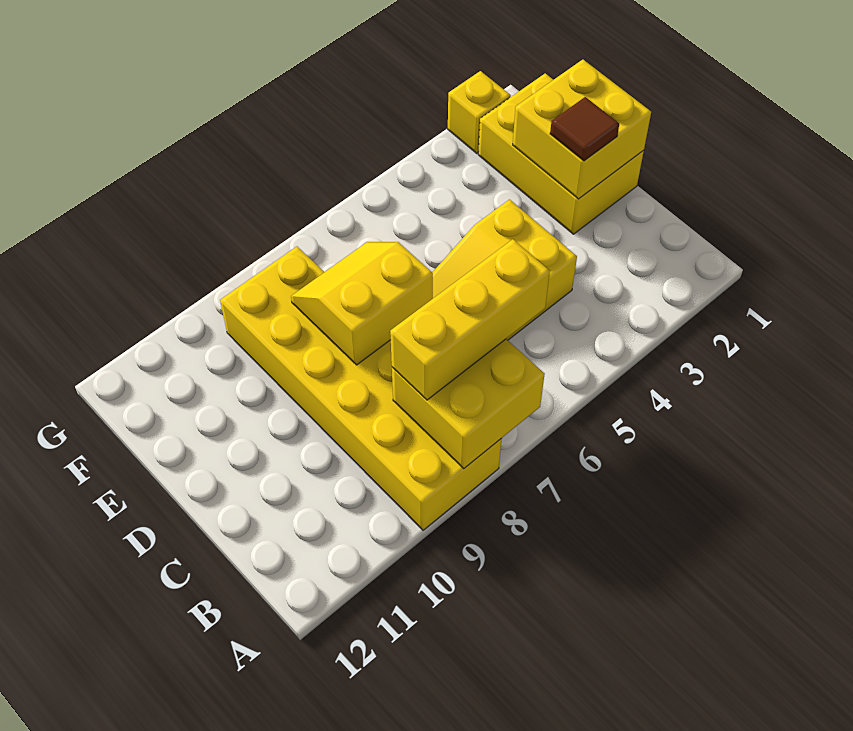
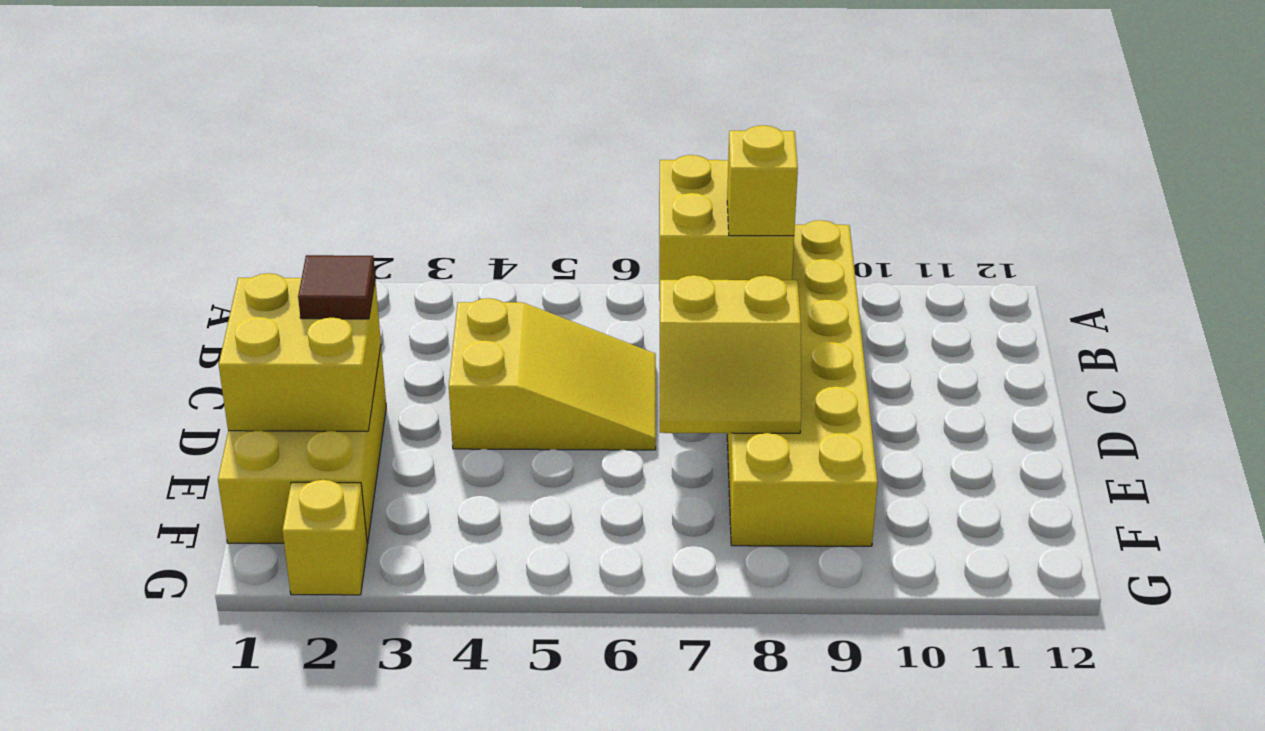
yellow brick B6:B8 level 3 -> yellow brick B8 level 3

